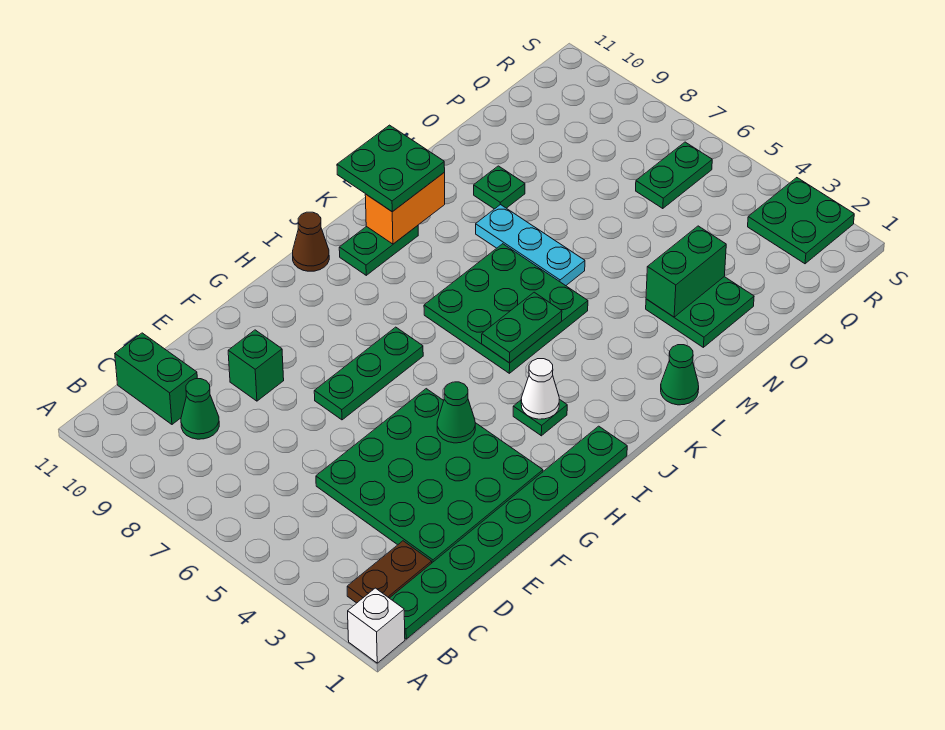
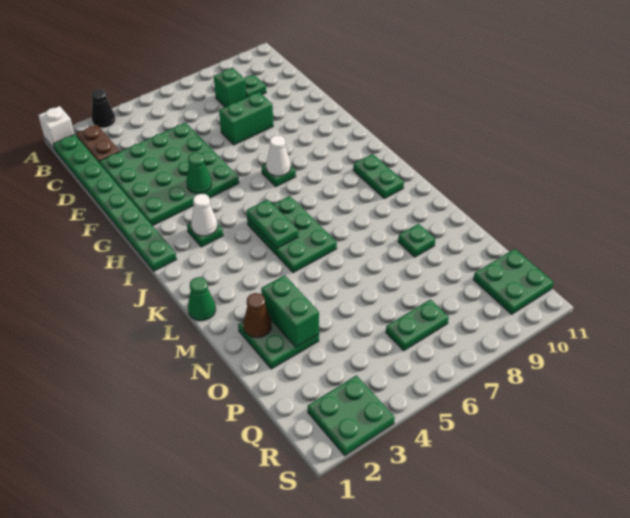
none -> black cone A3 level 1
green cone C9 level 1 -> green plate C9 level 1
green brick C10:C11 level 1 -> green brick E7:E8 level 1
green brick E9 level 1 -> green brick C8 level 1
green plate F7:H7 level 1 -> green plate H7 level 1
none -> white cone H7 level 2
brown cone I11 level 1 -> brown cone N2 level 2
green plate J5:L7 level 1 -> green plate J5:L6 level 1
orange brick K10:L10 level 2 -> none
green plate K10:L11 level 3 -> green plate Q10:R11 level 1
cyan plate M6:M8 level 1 -> none
green plate Q6:R6 level 1 -> green plate Q6:Q7 level 1

